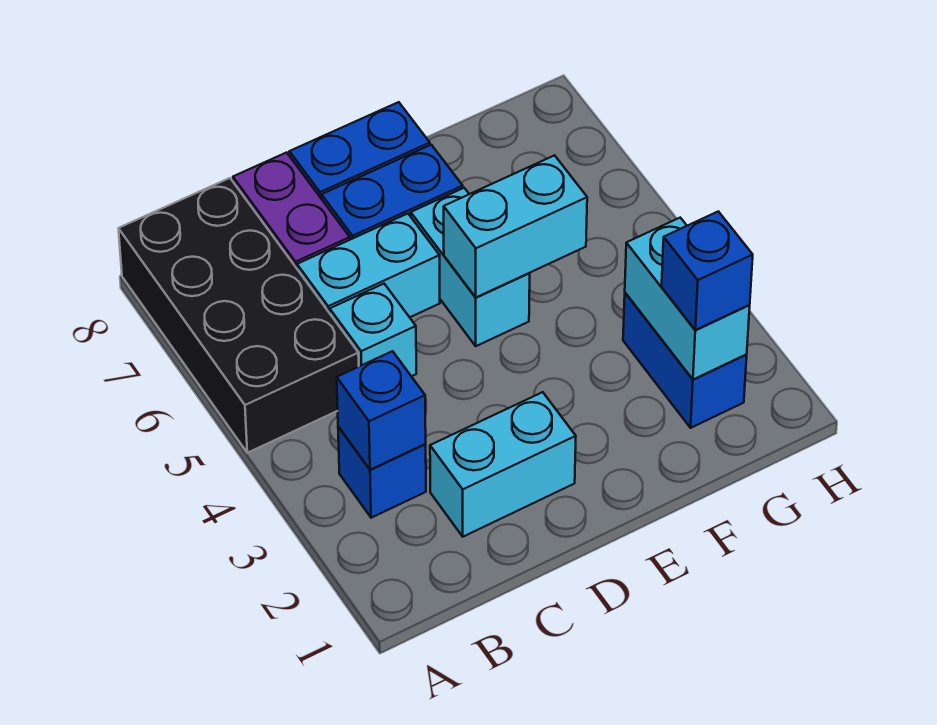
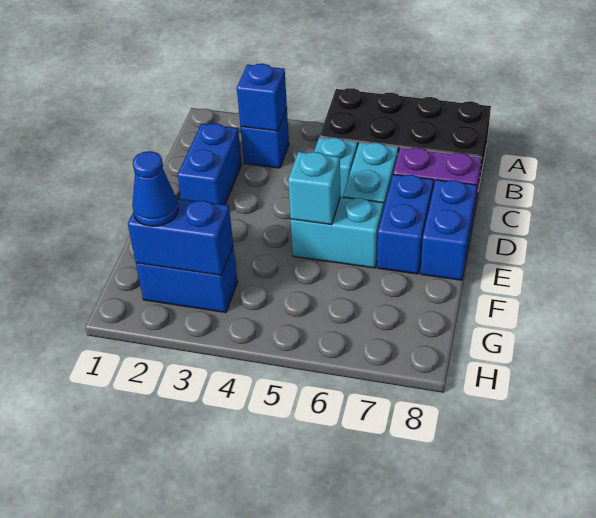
cyan brick C2:D2 level 1 -> blue brick C2:D2 level 1
cyan brick E5:F5 level 2 -> cyan brick E5 level 2
cyan brick G2:G3 level 2 -> blue brick G2:G3 level 2
blue brick G2 level 3 -> blue cone G2 level 3

